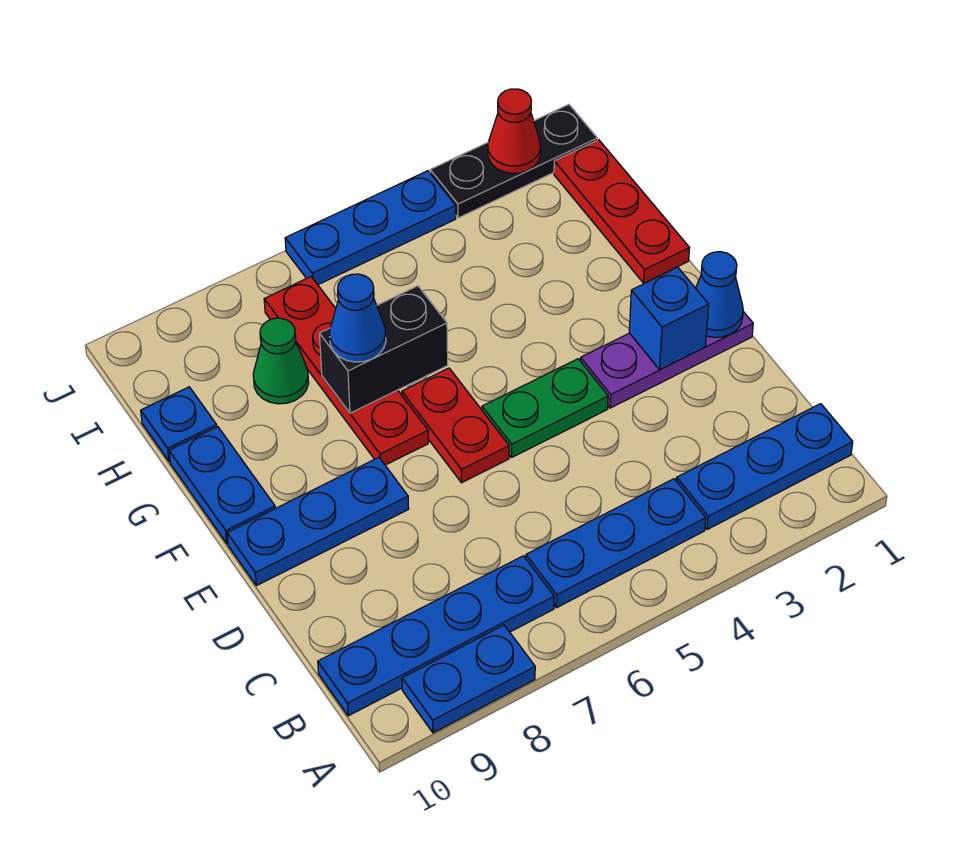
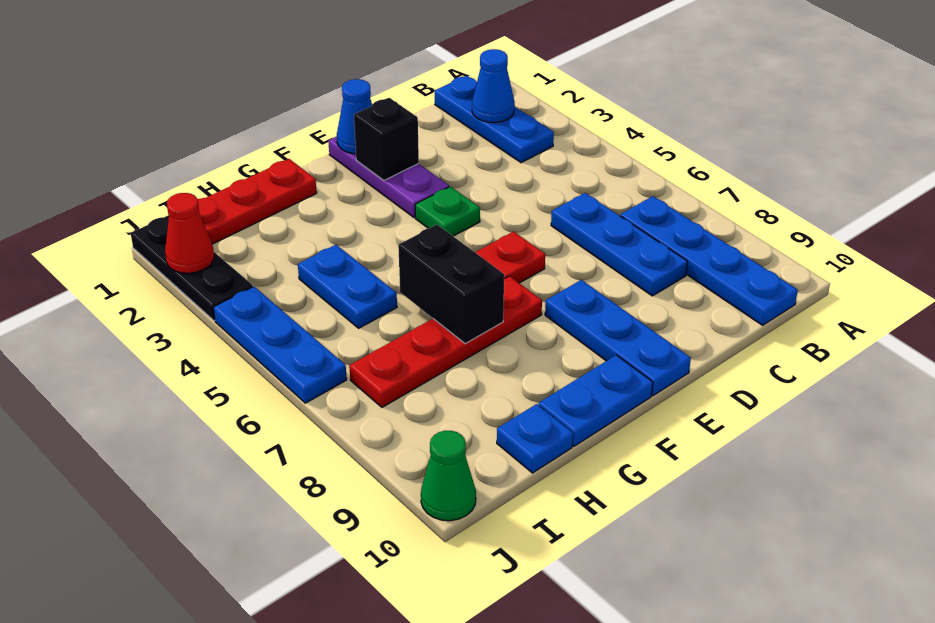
blue plate A8:A9 level 1 -> blue plate H4:H5 level 1
blue plate B4:B6 level 1 -> blue plate C6:C8 level 1
blue brick E2 level 2 -> black brick E2 level 2
green plate E4:E5 level 1 -> green plate E4 level 1
blue cone G7 level 3 -> blue cone B2 level 2
green cone H8 level 1 -> green cone J10 level 1

